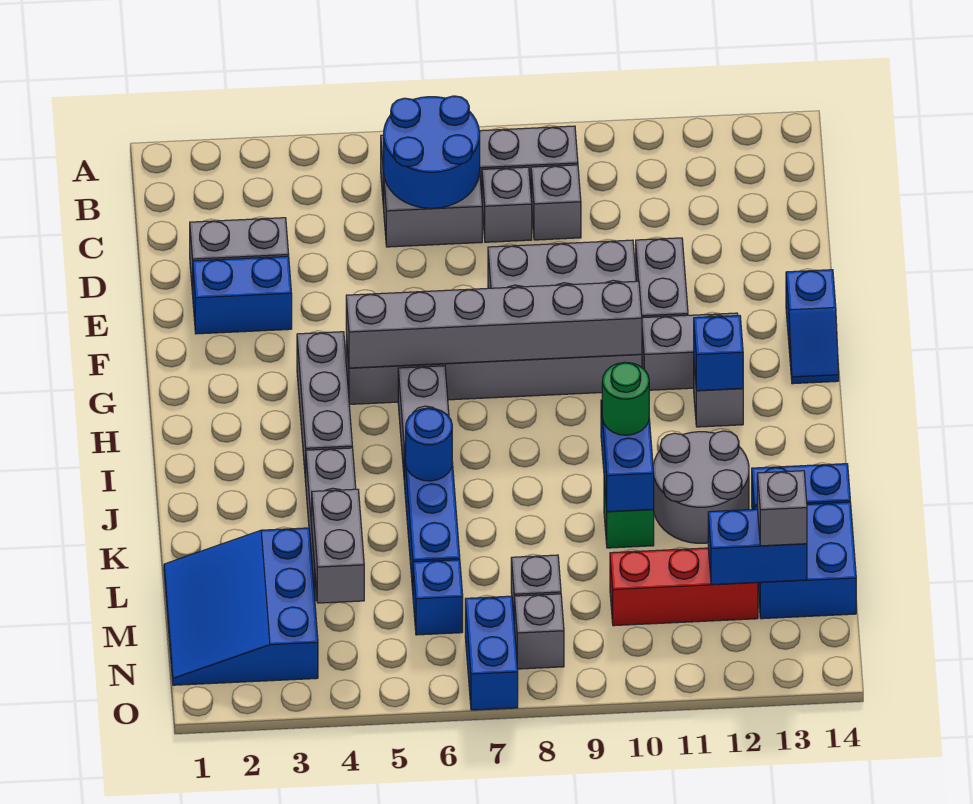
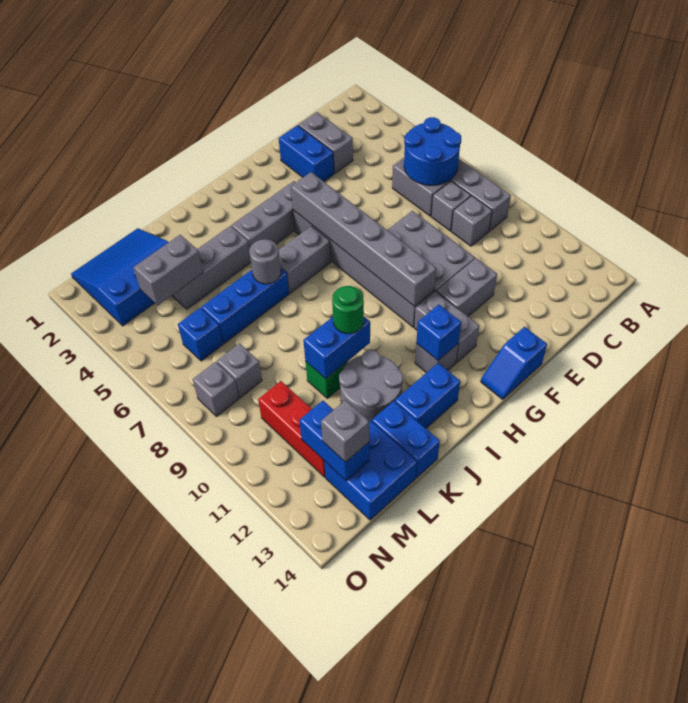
blue round brick J6 level 2 -> grey round brick J6 level 2
blue brick N7:O7 level 1 -> blue brick I13:J13 level 1

